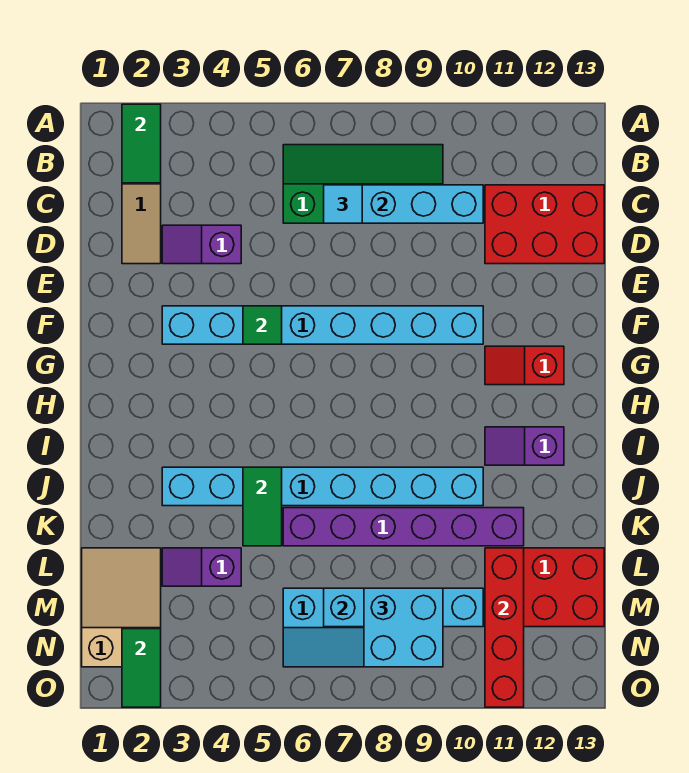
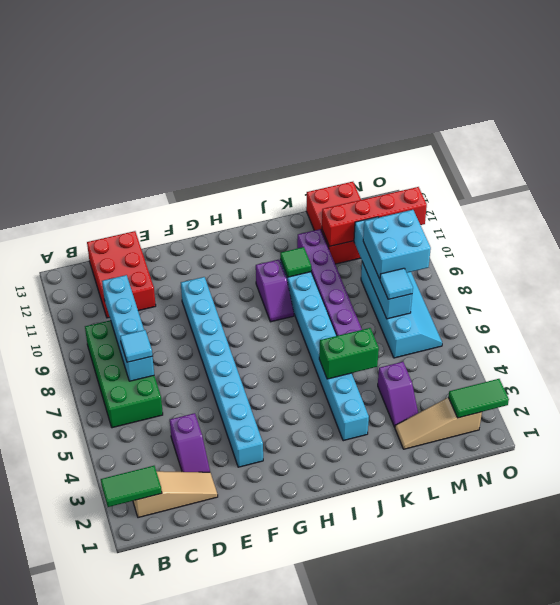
green slope B6:C9 level 1 top C -> green brick B6:C9 level 1
green tile F5 level 2 -> green tile J10 level 2
red slope G11:G12 level 1 top 12 -> none
purple slope I11:I12 level 1 top 12 -> purple slope I9:I10 level 1 top 10
green tile J5:K5 level 2 -> green brick J5:K5 level 2
tan slope L1:N2 level 1 top N -> tan slope L2:N2 level 1 top N
none -> cyan tile M7 level 3

